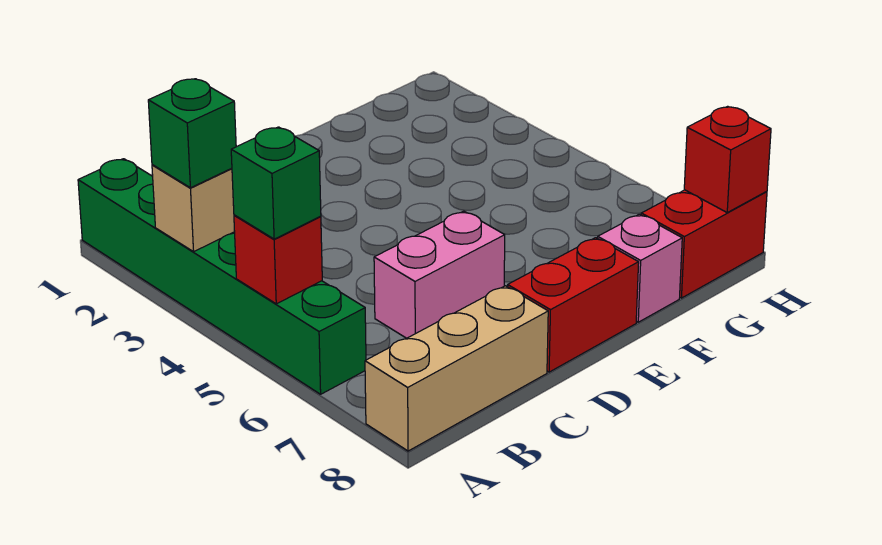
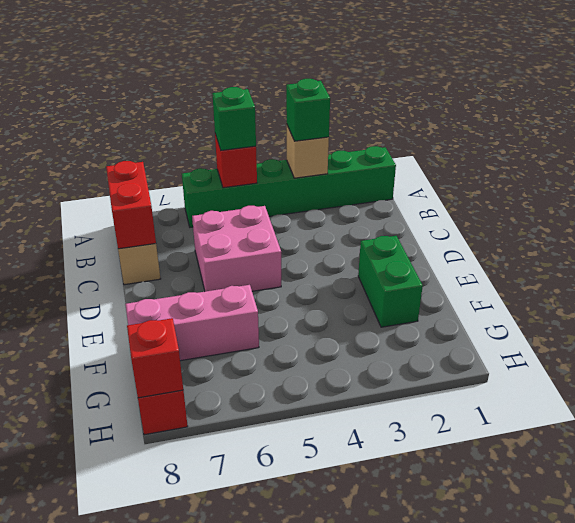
pink brick C6:D6 level 1 -> pink brick C5:D6 level 1
red brick D8:E8 level 1 -> red brick B8:C8 level 2
none -> green brick E2:F2 level 1
pink brick F8 level 1 -> pink brick F6:F8 level 1

